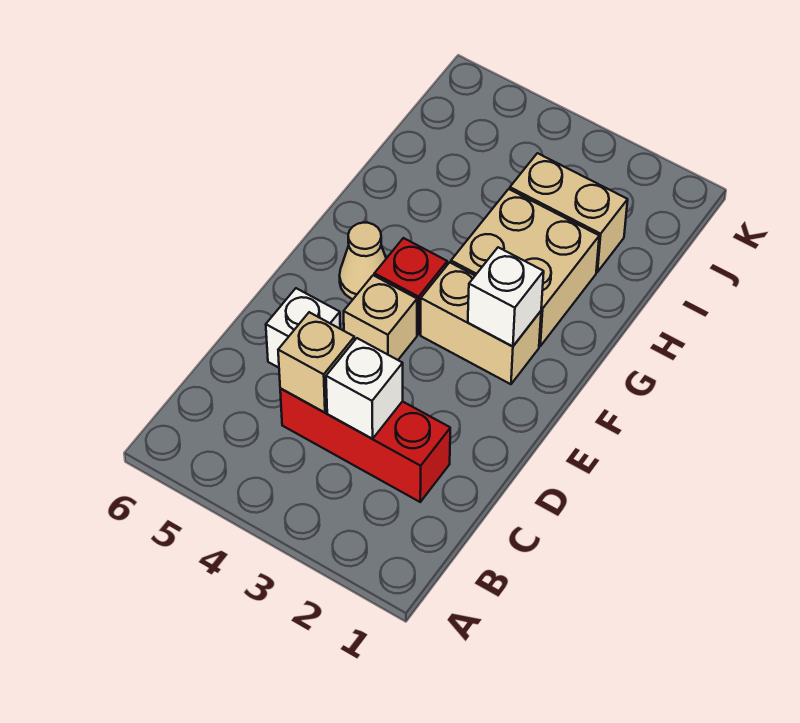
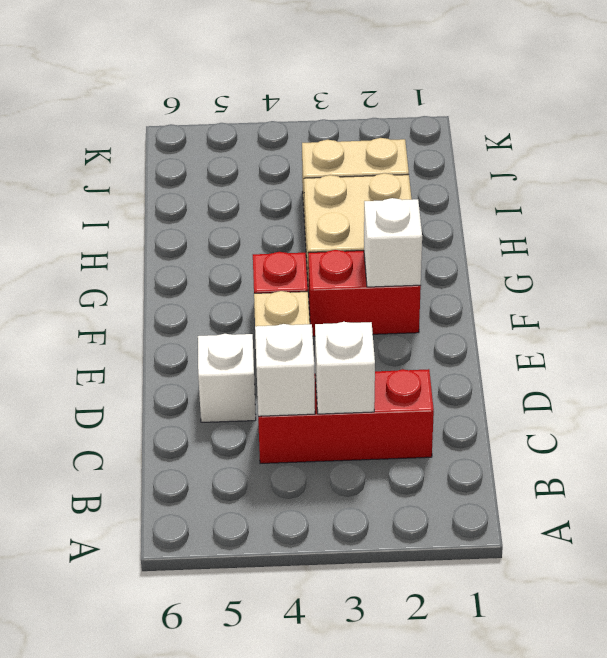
tan brick C4 level 2 -> white brick C4 level 2
tan brick F2:F3 level 1 -> red brick F2:F3 level 1
tan cone F5 level 1 -> none

